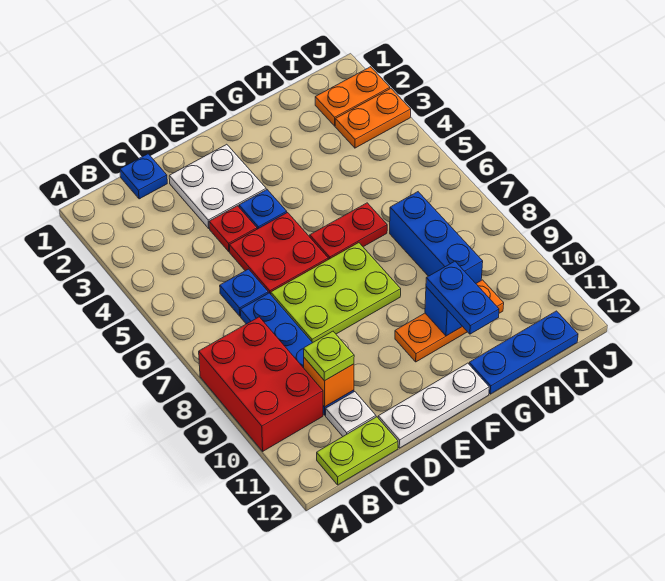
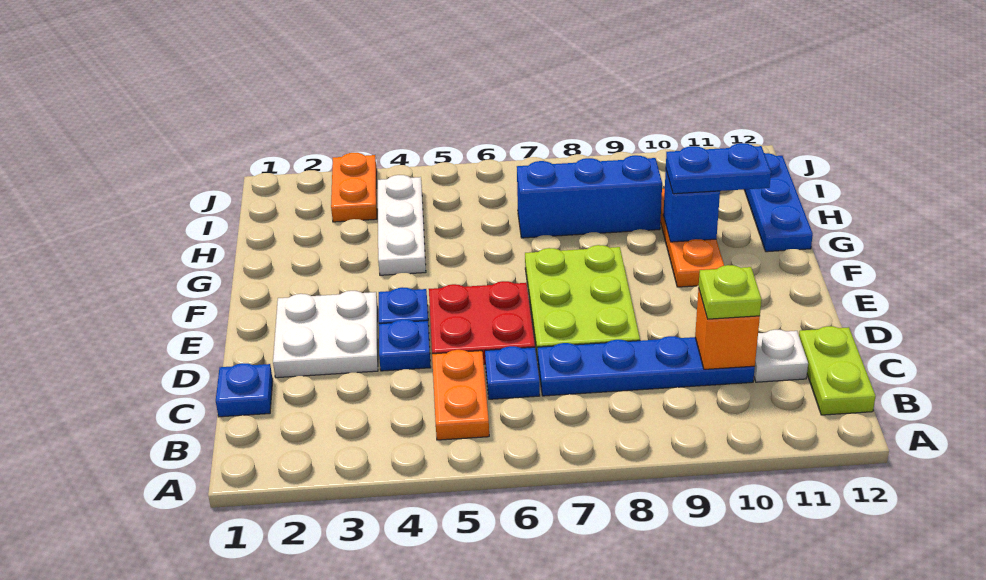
red brick A8:B10 level 1 -> none
red plate D4 level 1 -> blue plate D4 level 1
white plate D12:F12 level 1 -> white plate G4:I4 level 1
red plate F6:G6 level 1 -> none
orange plate I2:J2 level 1 -> orange plate B5:C5 level 1

